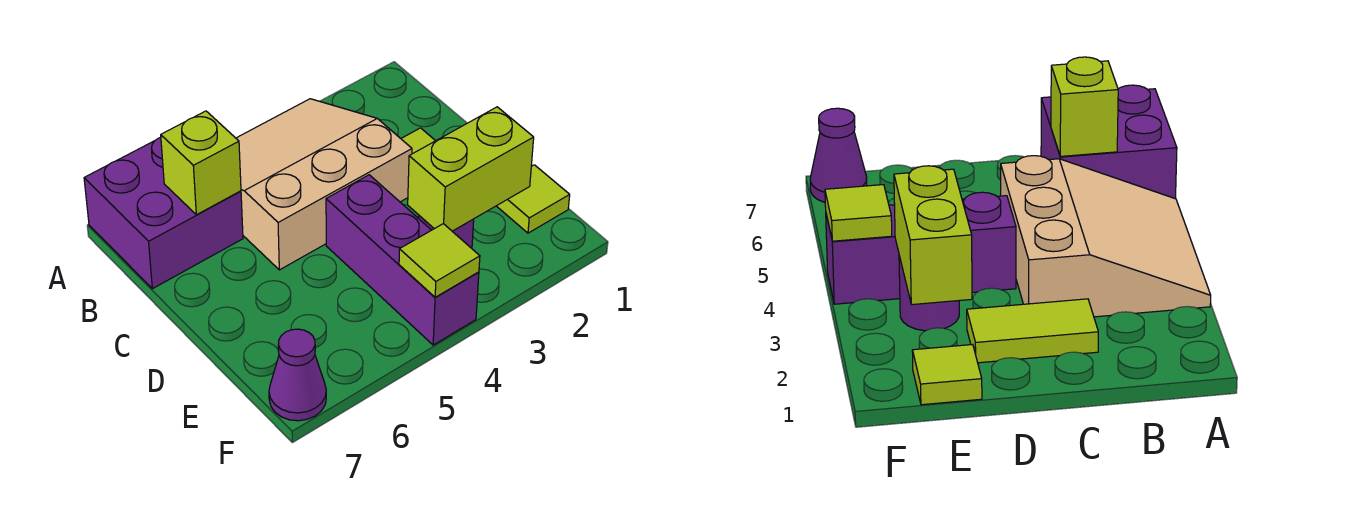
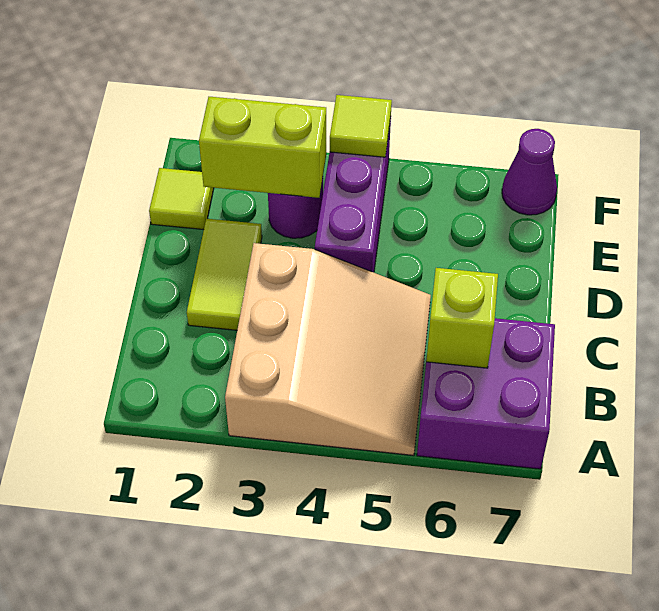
tan slope A3:C5 level 1 top C -> tan slope A3:C5 level 1 top 3

